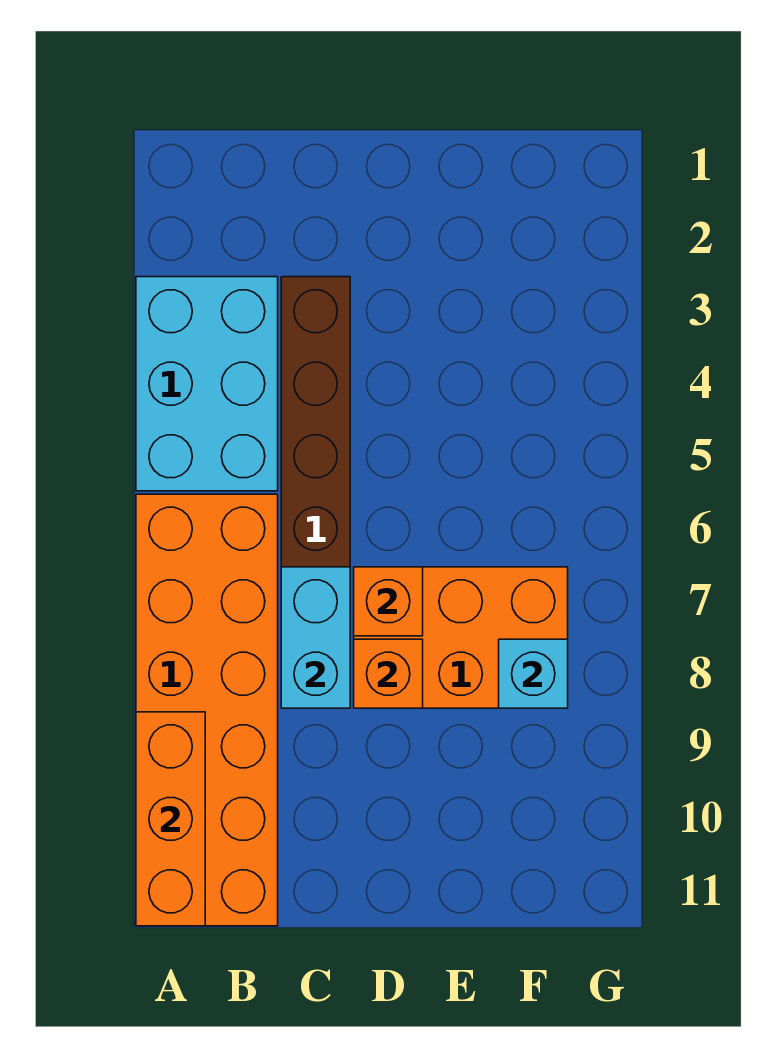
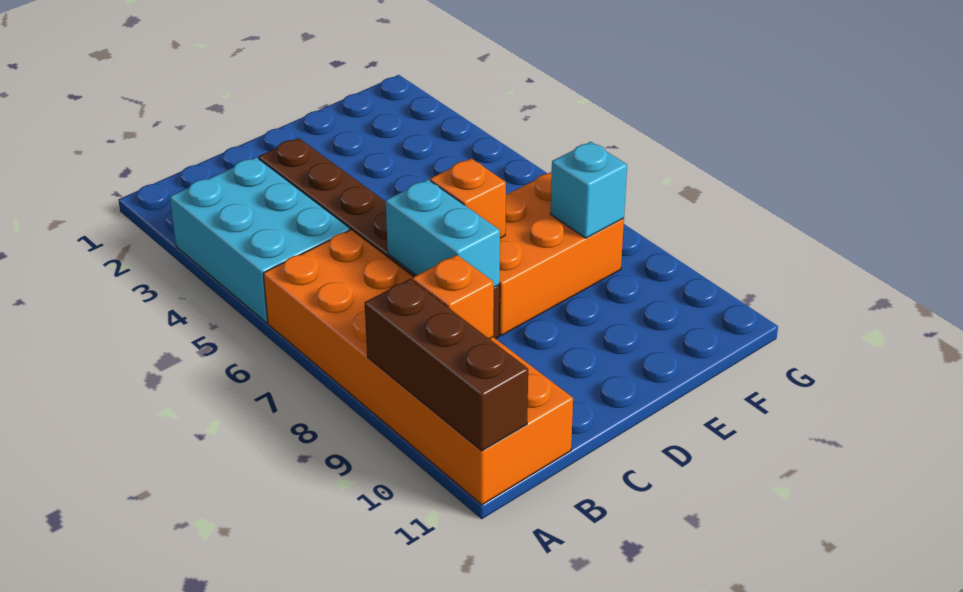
orange brick A9:A11 level 2 -> brown brick A9:A11 level 2
orange brick D8 level 2 -> orange brick B9 level 2

